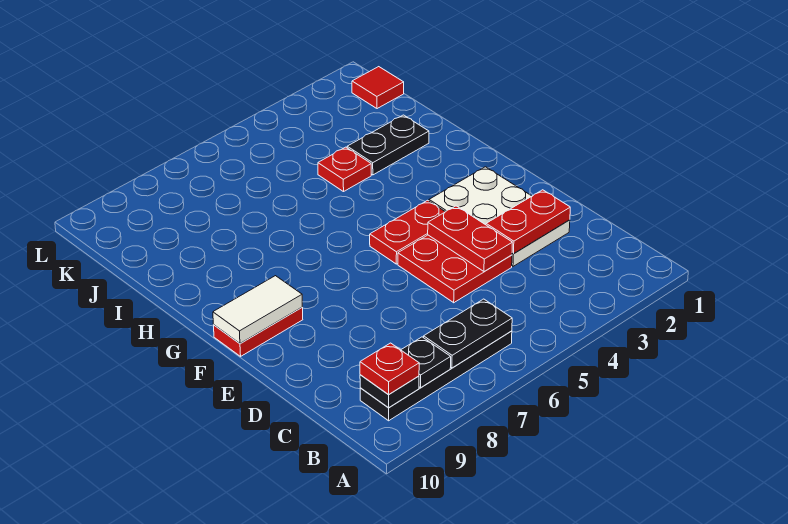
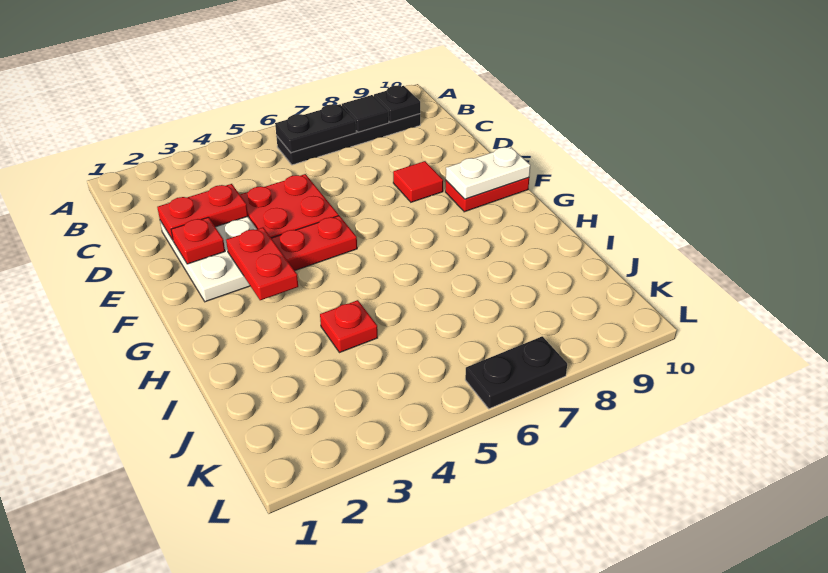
black plate B8 level 2 -> black tile B8 level 2
red plate B9 level 3 -> red plate E2 level 2
red plate D4:E4 level 2 -> red plate F3:G3 level 2
white tile F9:F10 level 2 -> white plate F9:F10 level 2
black plate I2:I3 level 1 -> black plate L6:L7 level 1
red tile K1 level 1 -> red tile E8 level 1

